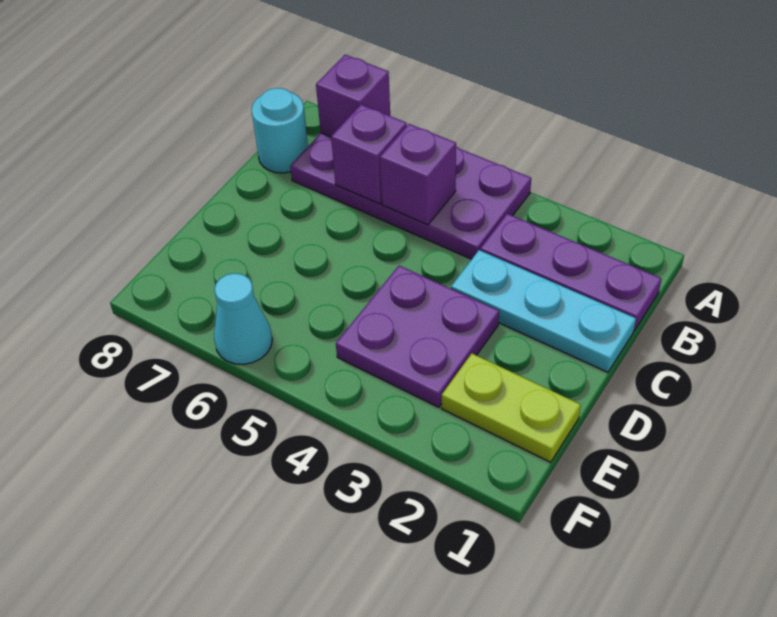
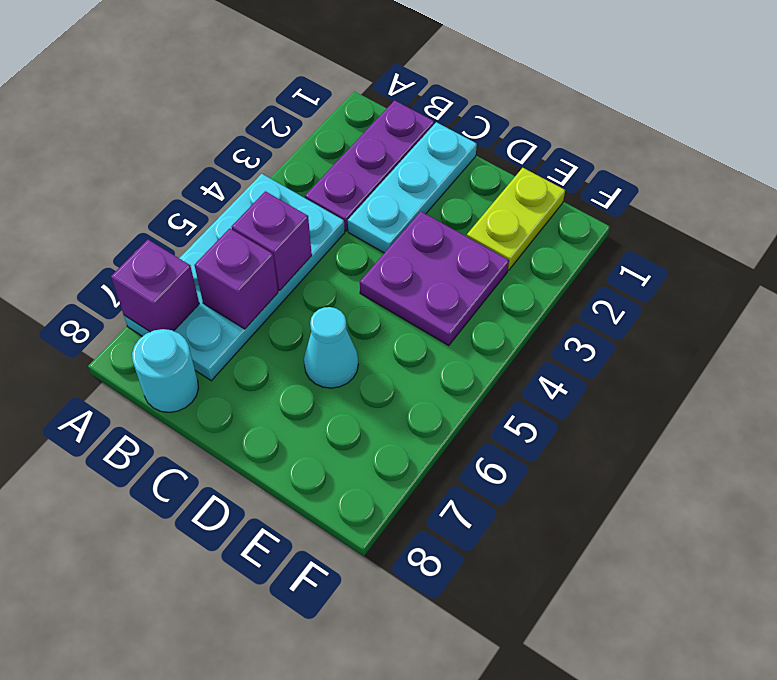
purple plate A4:B7 level 1 -> cyan plate A4:B7 level 1
cyan cone F6 level 1 -> cyan cone D6 level 1

